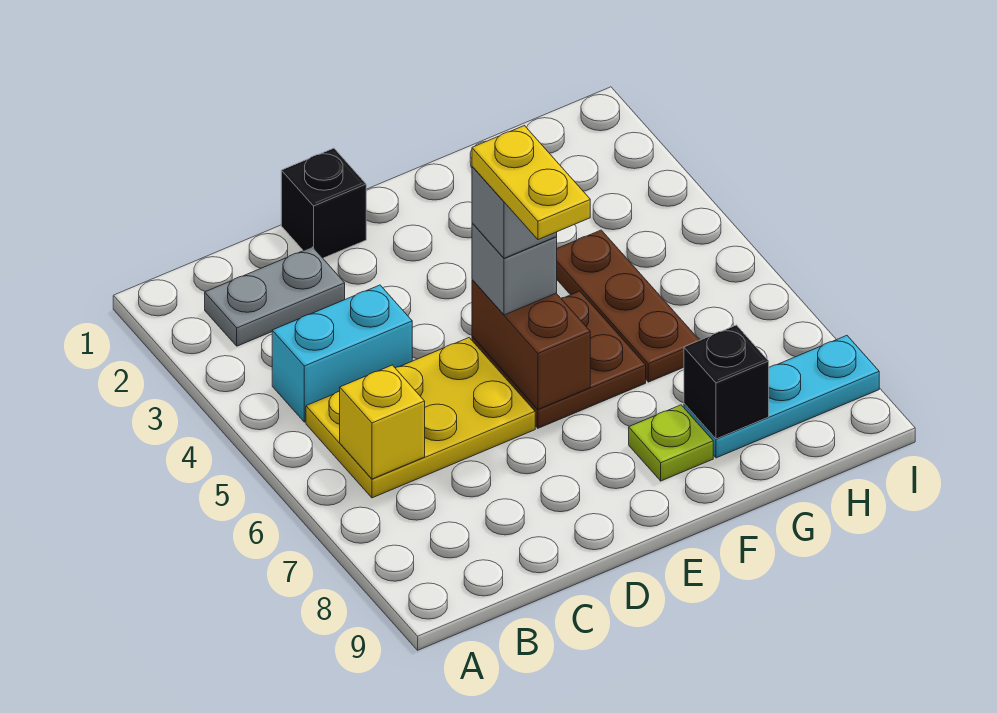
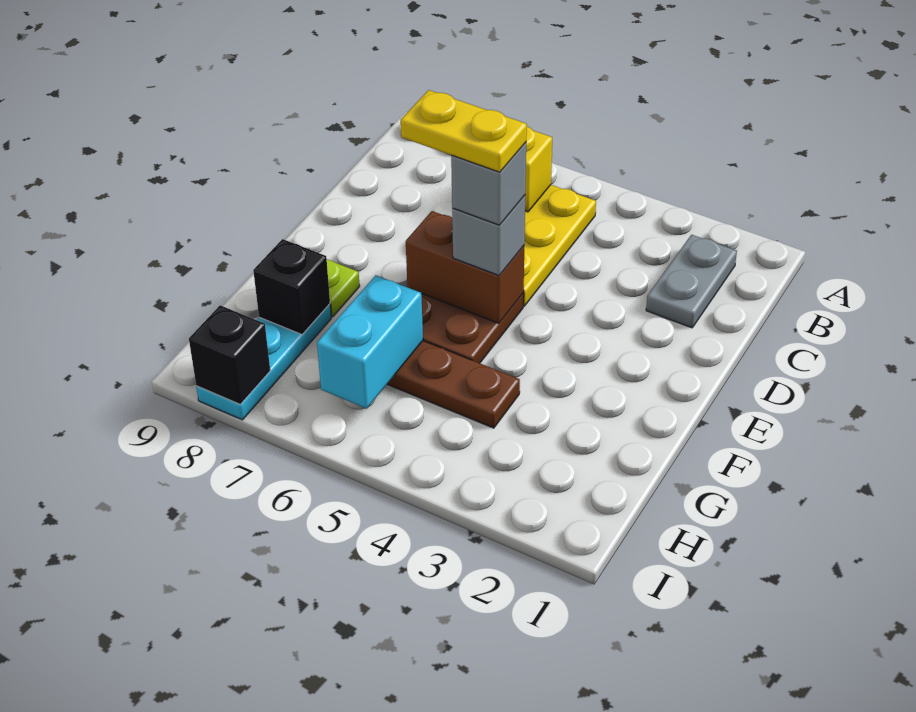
cyan brick B4:C4 level 1 -> cyan brick G6:H6 level 2
black brick D1 level 1 -> black brick I8 level 2

